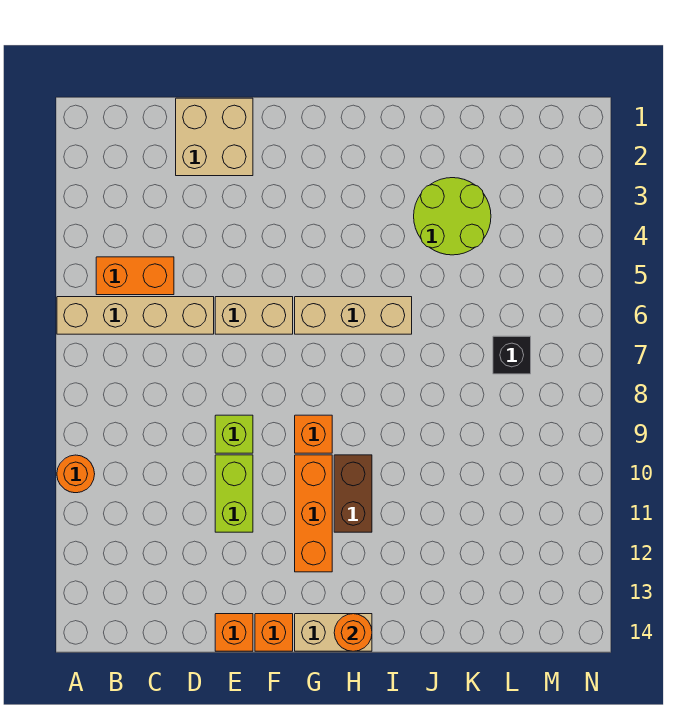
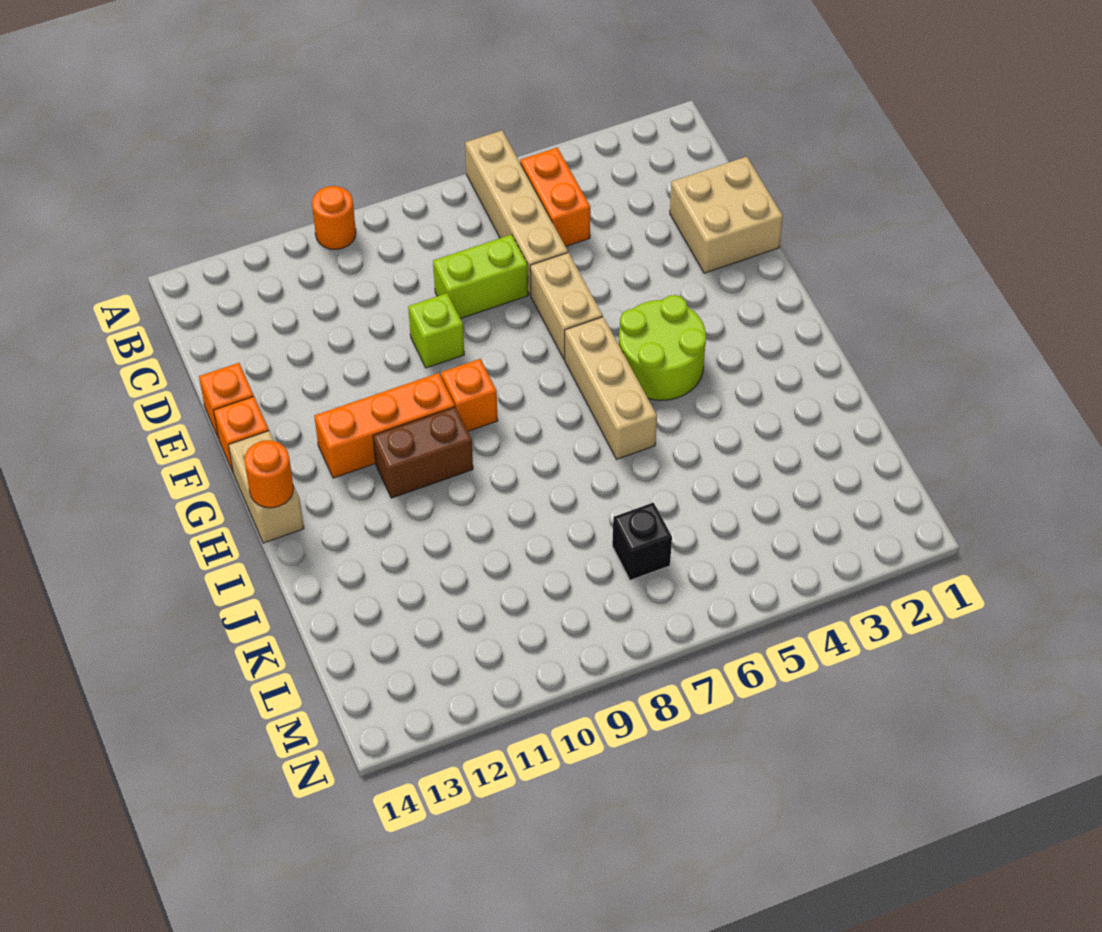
lime brick E10:E11 level 1 -> lime brick D7:D8 level 1
lime round brick J3:K4 level 1 -> lime round brick G4:H5 level 1

